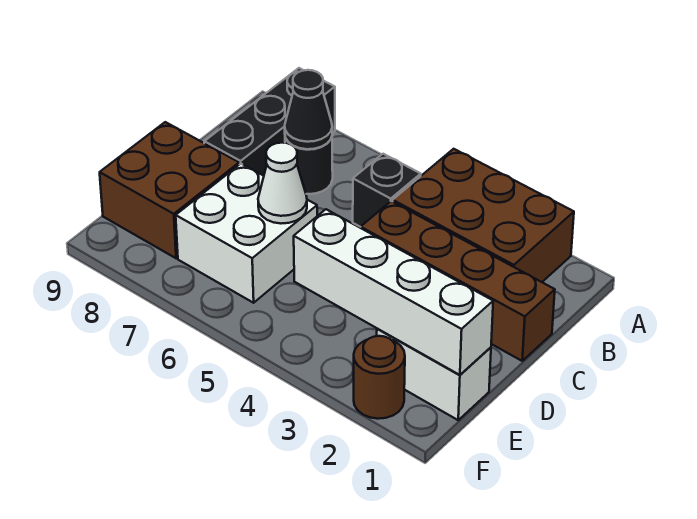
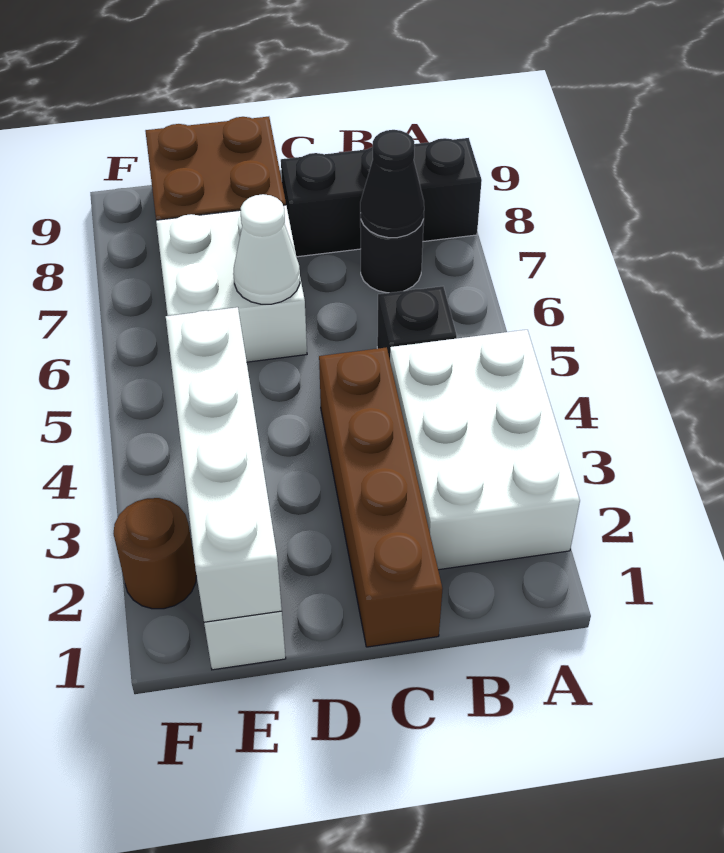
brown brick A2:B4 level 1 -> white brick A2:B4 level 1

